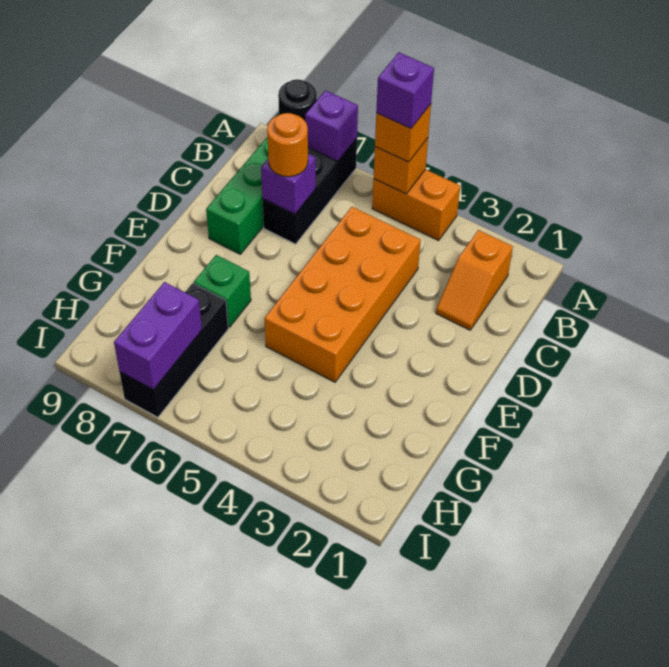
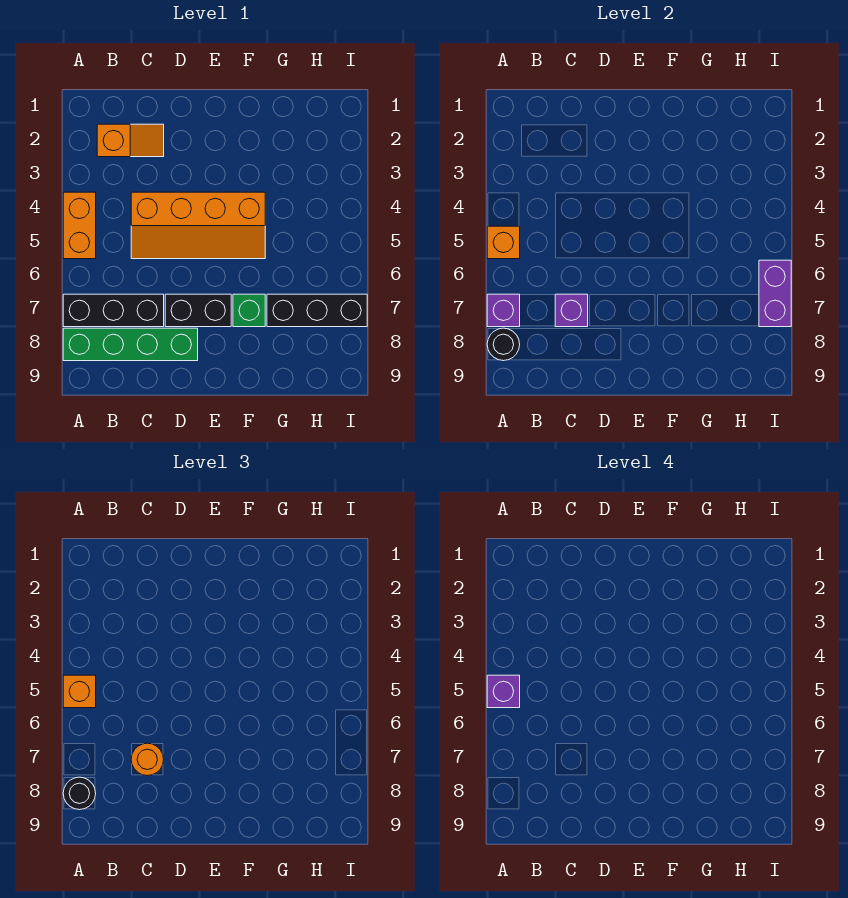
none -> black round brick A8 level 3
orange brick C4:F5 level 1 -> orange slope C4:F5 level 1 top 4
none -> black brick D7:E7 level 1
purple brick H7:I7 level 2 -> purple brick I6:I7 level 2

